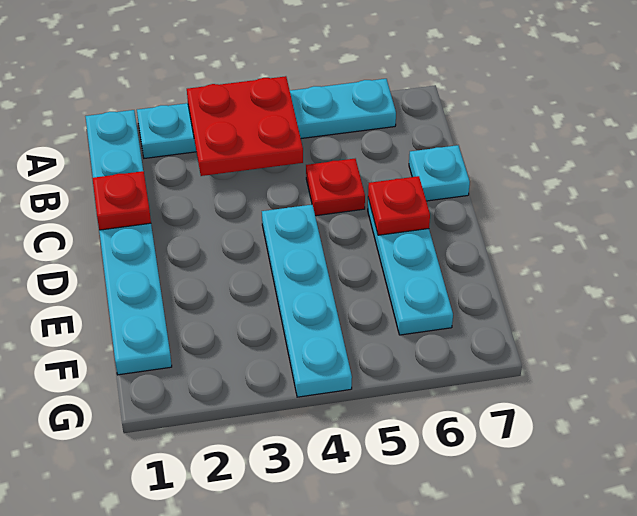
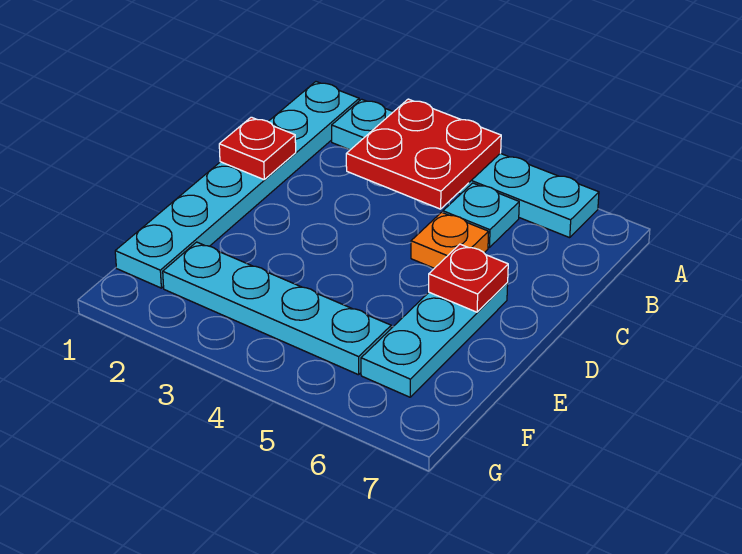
red plate C5 level 1 -> orange plate C5 level 1
cyan plate C7 level 1 -> cyan plate B5 level 1
cyan plate D4:G4 level 1 -> cyan plate F2:F5 level 1

